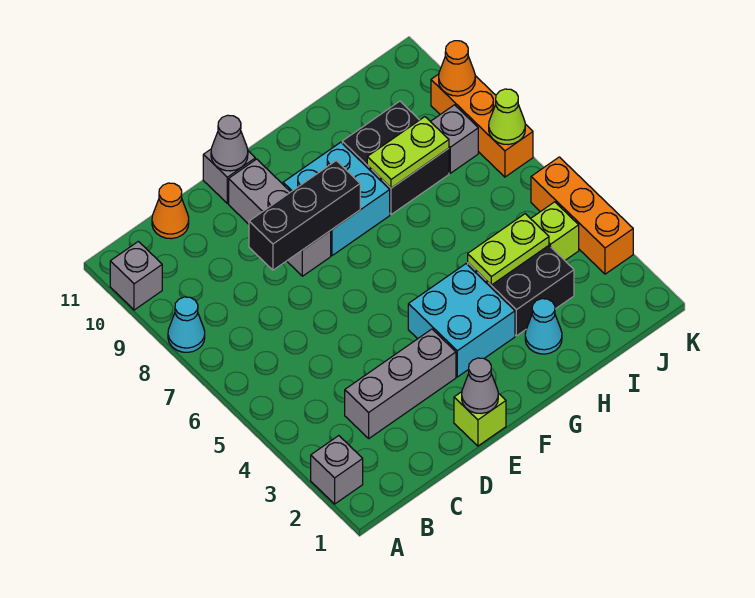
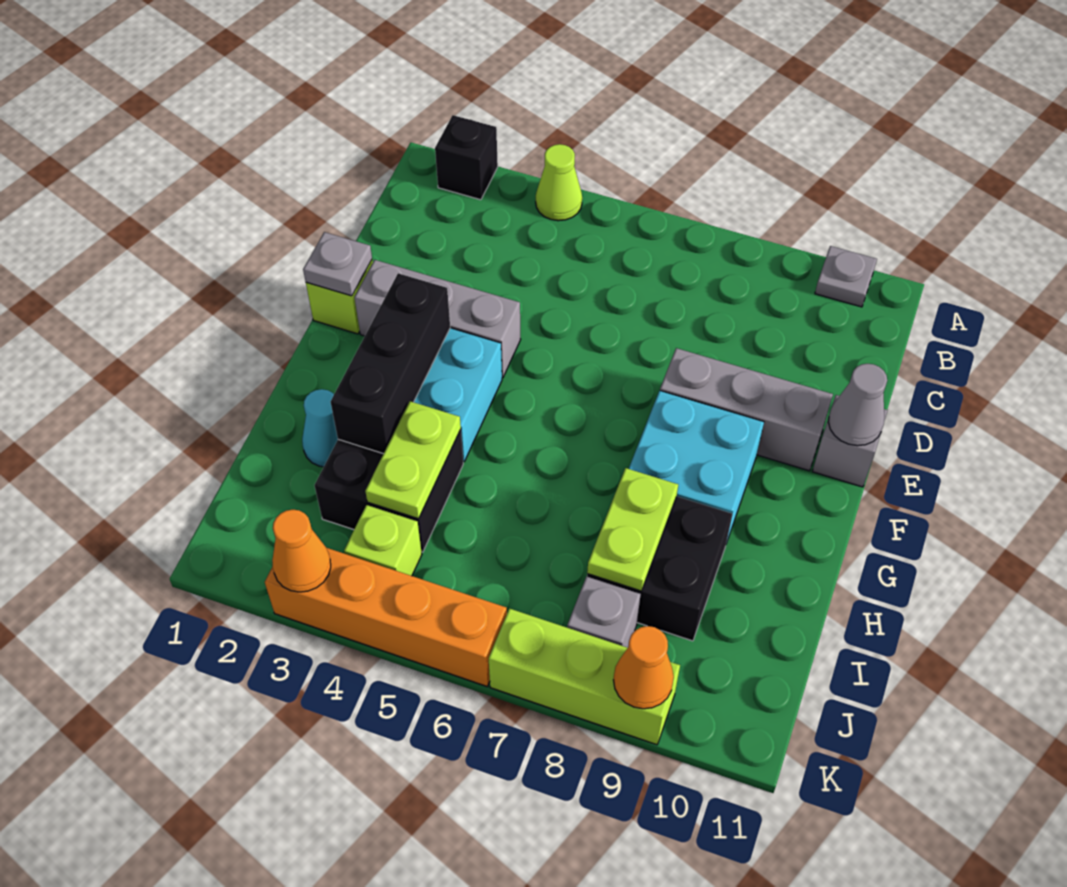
grey brick A2 level 1 -> black brick A2 level 1
cyan cone A8 level 1 -> none
grey brick A10 level 1 -> grey plate A10 level 1
grey brick C3:E3 level 1 -> grey brick E2:E4 level 1
orange cone C11 level 1 -> orange cone K3 level 2
black brick D8:F8 level 2 -> black brick F3:H3 level 2
grey cone E1 level 2 -> grey plate E1 level 2
orange brick K3:K5 level 1 -> orange brick K3:K6 level 1
orange brick K7:K9 level 1 -> lime brick K7:K9 level 1
lime cone K7 level 2 -> lime cone A4 level 1

